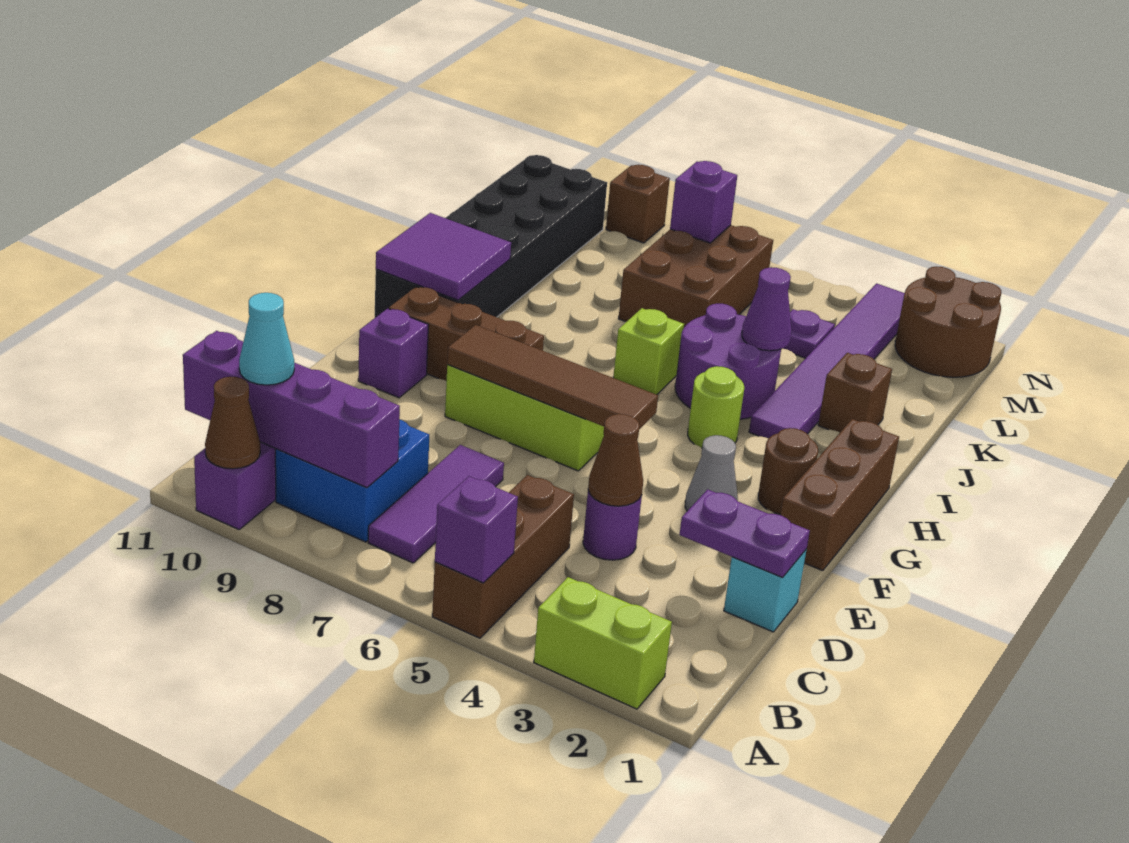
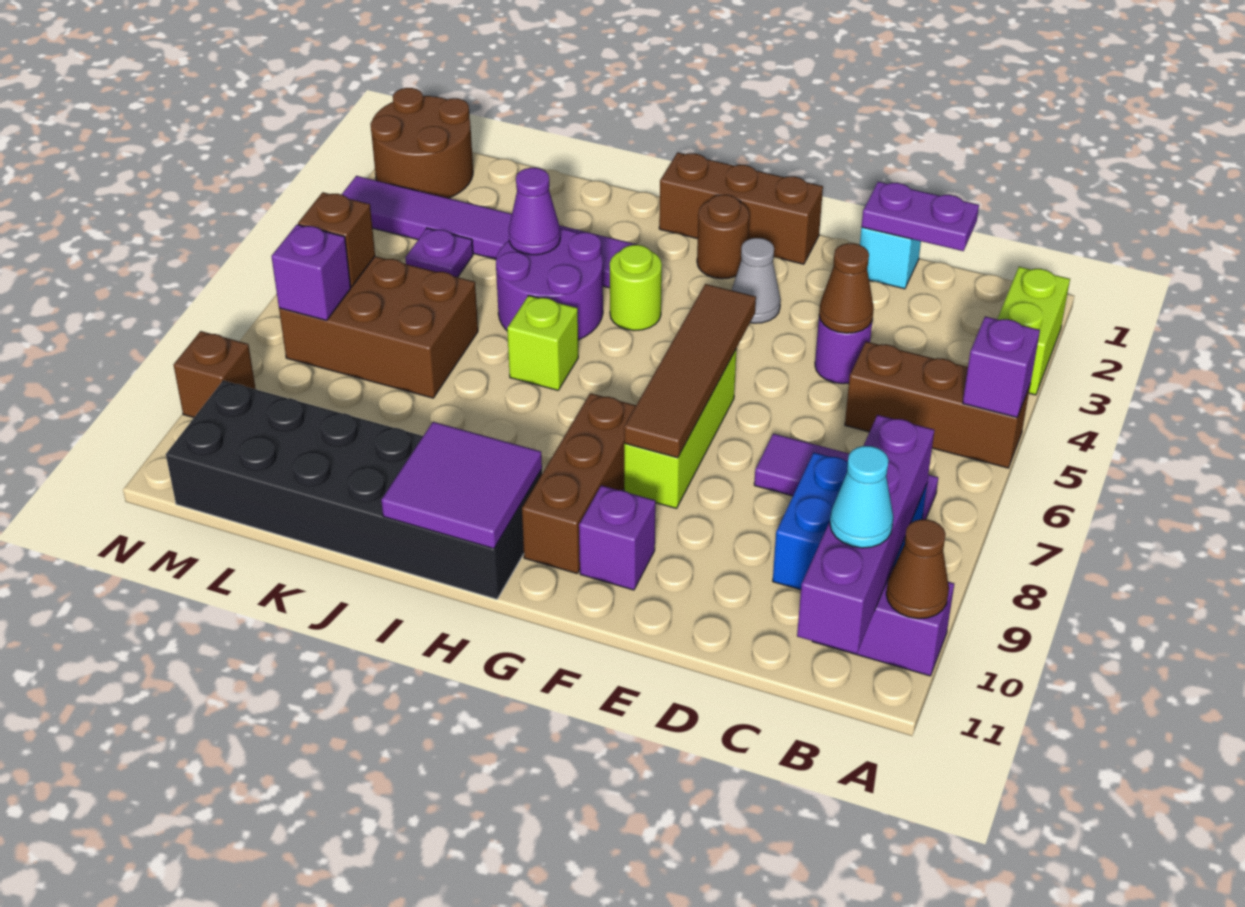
purple plate D1:D2 level 2 -> purple plate C1:D1 level 2
brown brick J2 level 1 -> brown brick M6 level 2

